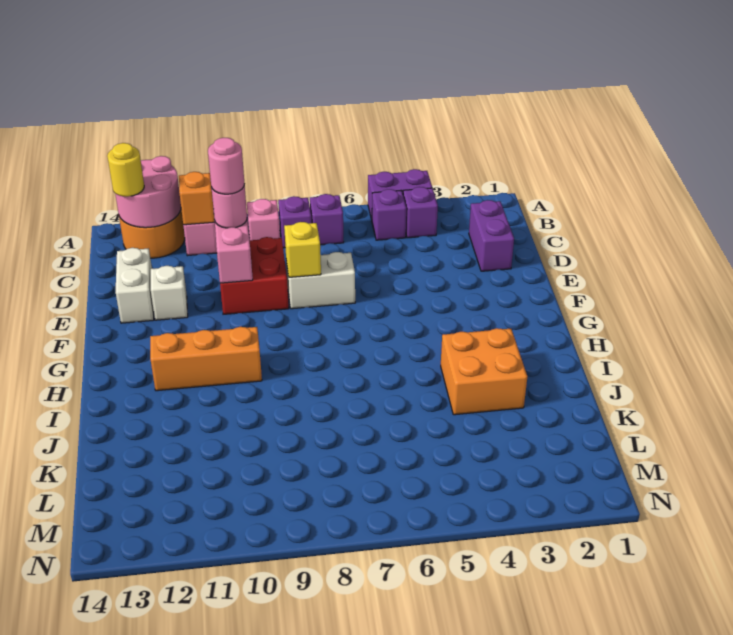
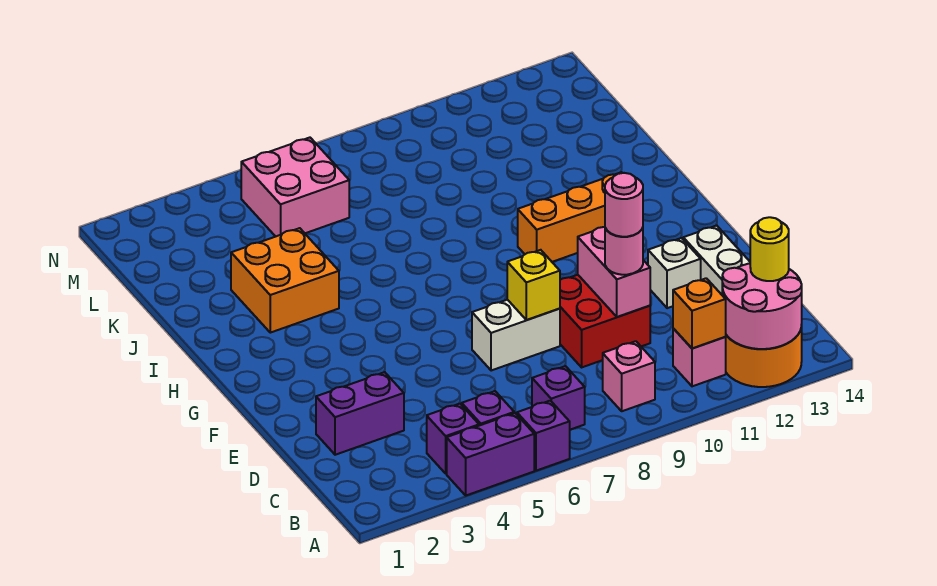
purple brick B8 level 1 -> purple brick A6 level 1
purple brick C2:D2 level 1 -> purple brick D2:D3 level 1
none -> pink brick L5:M6 level 1

